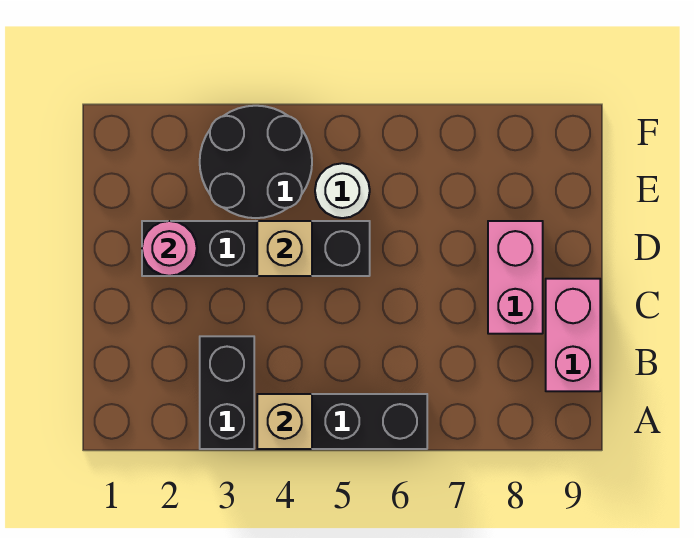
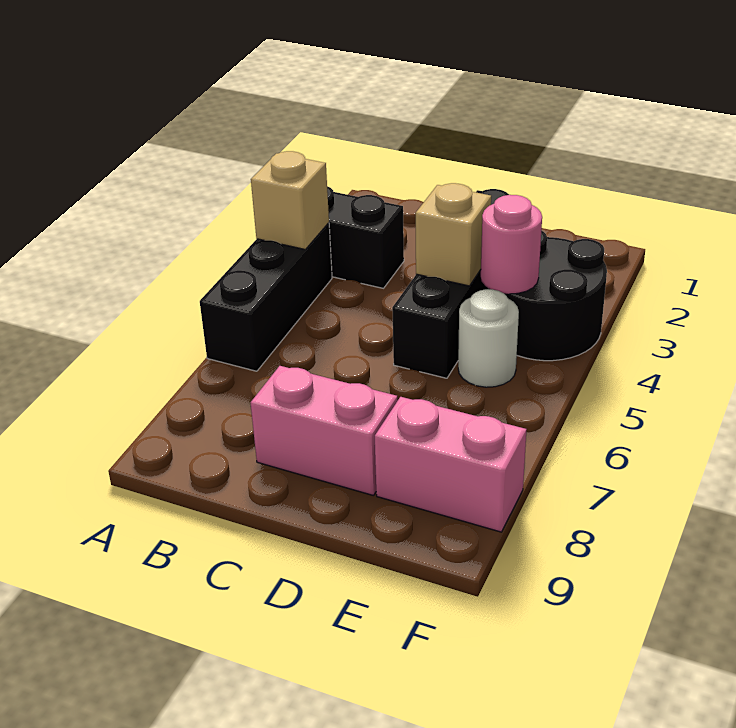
pink brick B9:C9 level 1 -> pink brick E8:F8 level 1
pink round brick D2 level 2 -> pink round brick E4 level 2

